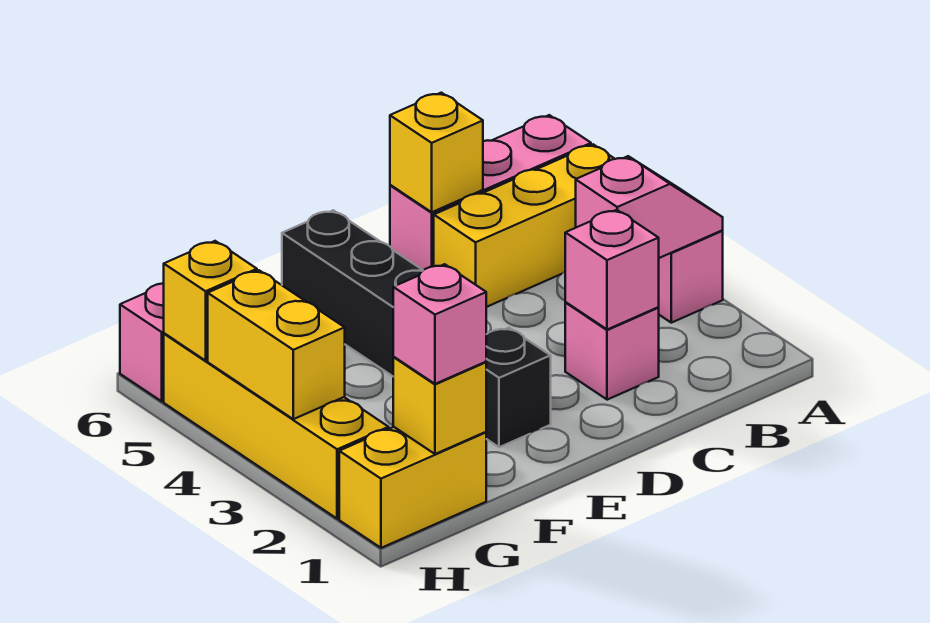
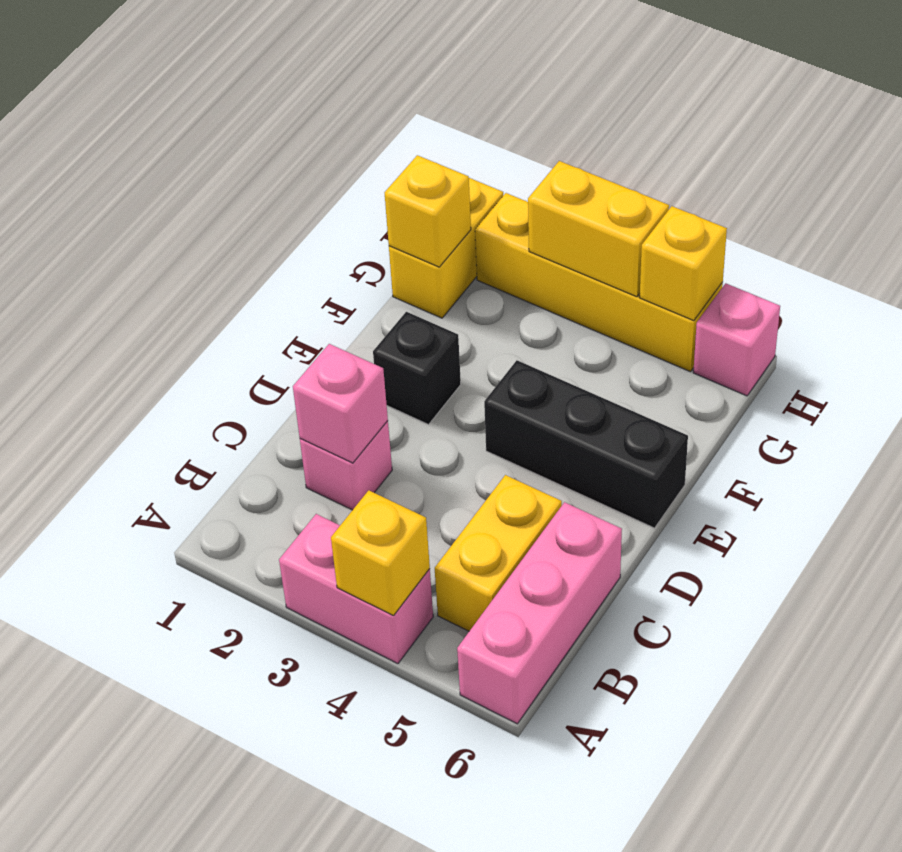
pink slope A3:B3 level 2 top B -> none
yellow brick A5:C5 level 1 -> yellow brick B5:C5 level 1
yellow brick C6 level 2 -> yellow brick A4 level 2
pink brick G1 level 3 -> none

